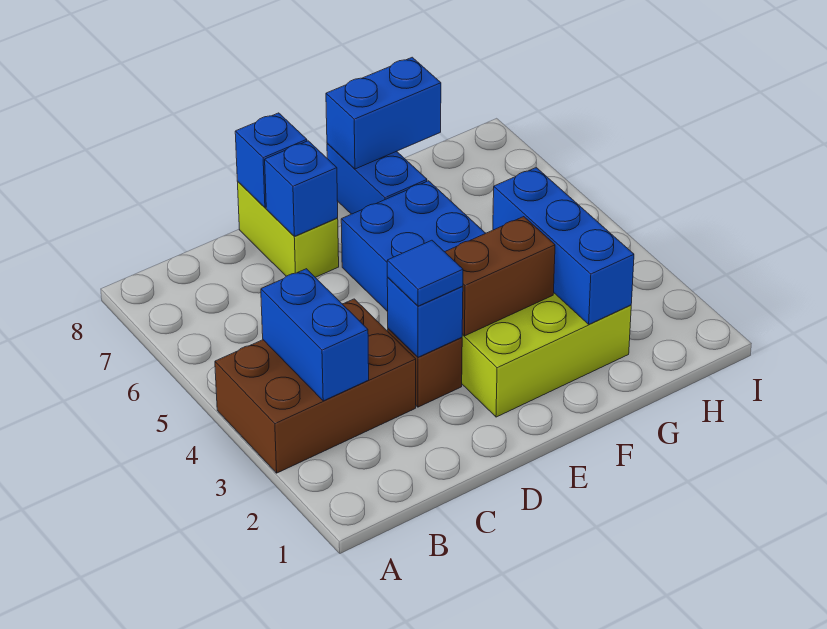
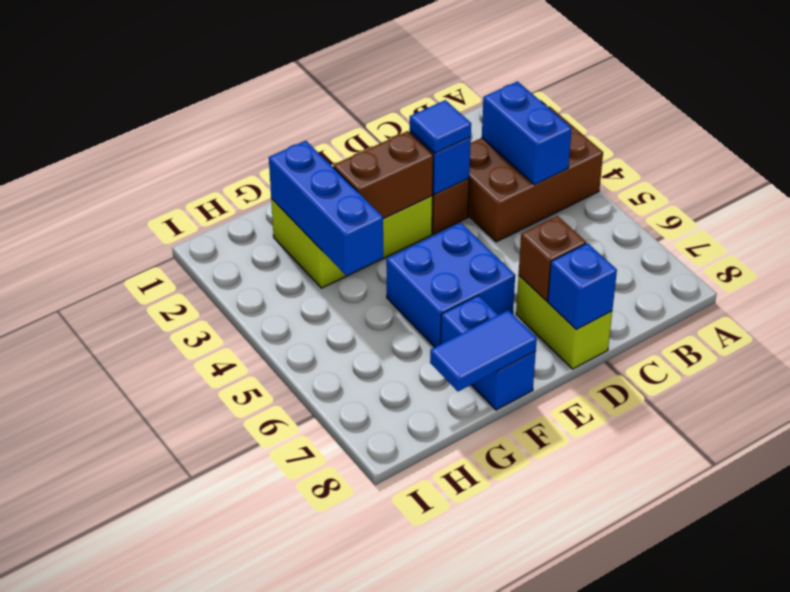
blue brick D7 level 2 -> brown brick D7 level 2
blue brick F8:G8 level 2 -> blue tile F8:G8 level 2

